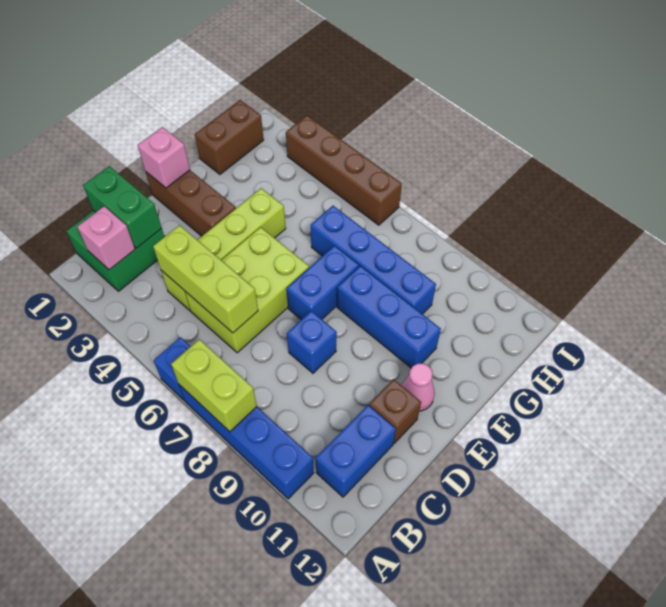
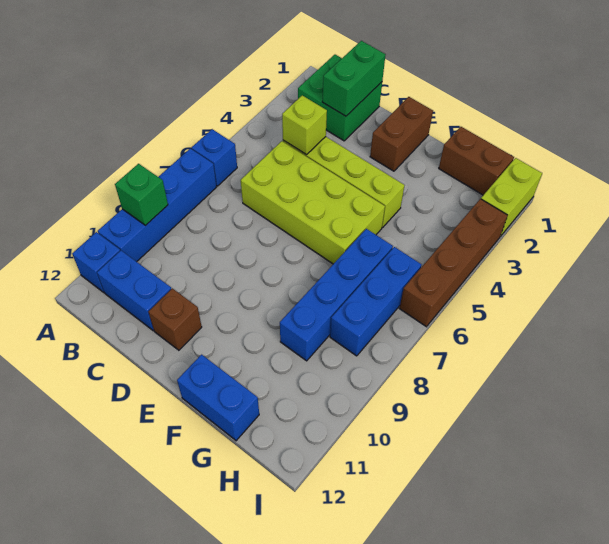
lime brick A7:A8 level 2 -> lime brick I1:I2 level 1
none -> green brick A9 level 2
pink brick B2 level 2 -> none
lime brick C4:C6 level 2 -> lime brick C4 level 2
lime brick C5:E6 level 1 -> lime brick C5:F6 level 1
blue brick D8 level 1 -> blue brick A11 level 1
brown brick E1:E3 level 1 -> brown brick E1:E2 level 1
pink brick E1 level 2 -> none
blue brick E7:F7 level 1 -> blue brick F12:G12 level 1
pink cone E11 level 1 -> none
blue brick F8:F10 level 1 -> blue brick H6:H8 level 1

